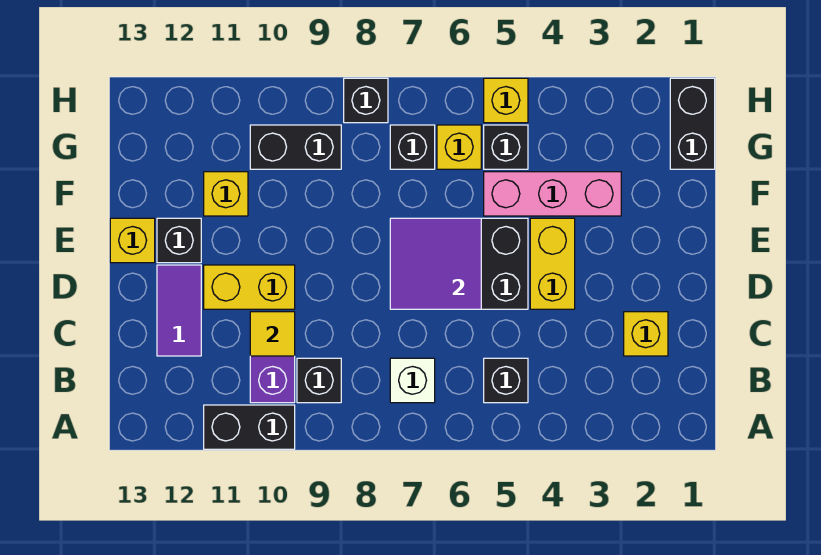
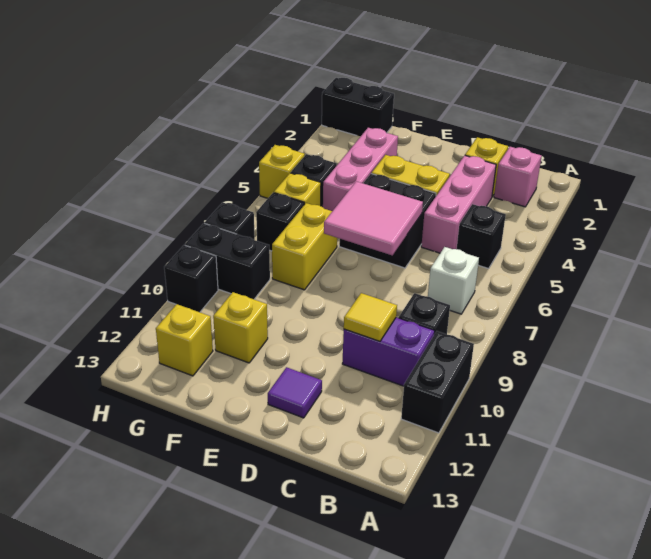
none -> pink brick B2 level 1
none -> pink brick C3:C5 level 1
purple tile C12:D12 level 1 -> purple tile D12 level 1
purple tile D6:E7 level 2 -> pink tile D6:E7 level 2
yellow brick D10:D11 level 1 -> yellow brick F7:F8 level 1
black brick E12 level 1 -> black brick H10 level 1
yellow brick E13 level 1 -> yellow brick G12 level 1
black brick G9:G10 level 1 -> black brick G9:H9 level 1

